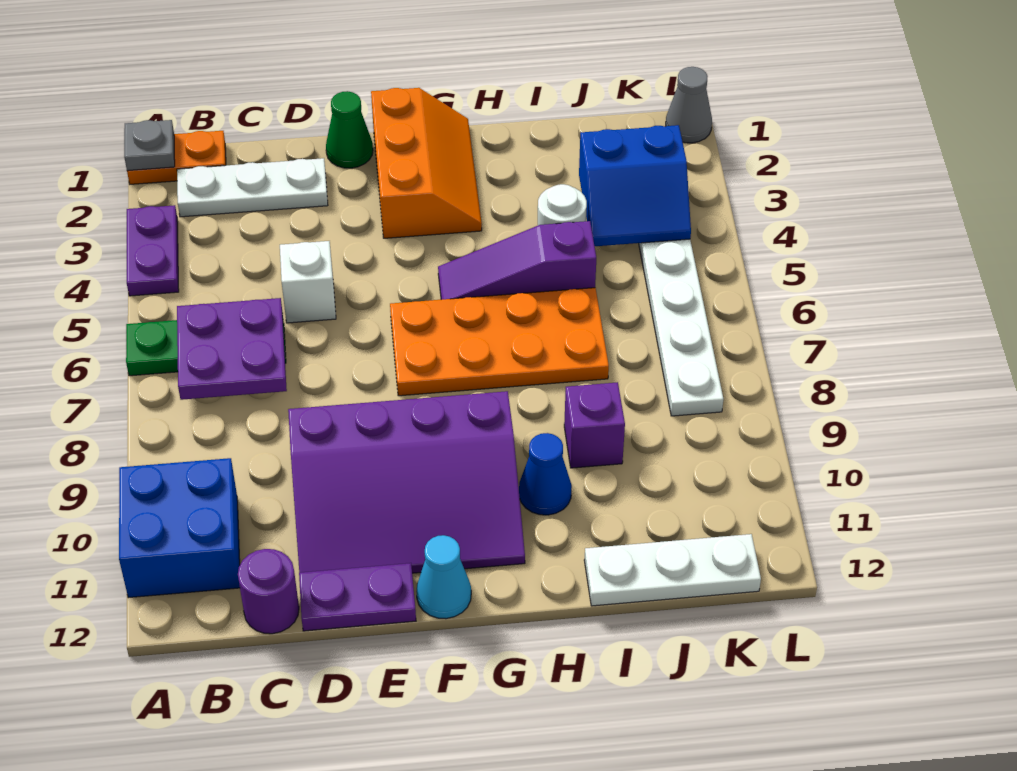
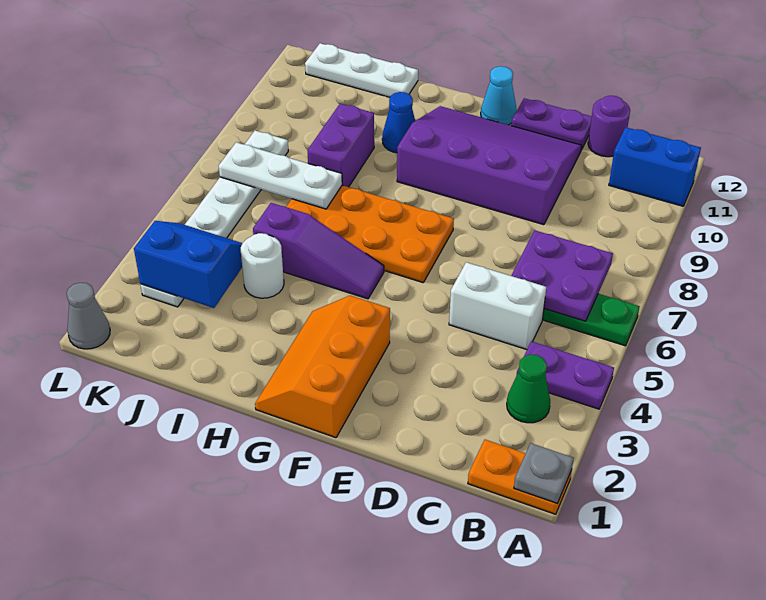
purple plate A3:A4 level 1 -> purple plate A4:B4 level 1
blue brick A10:B11 level 1 -> blue brick A11:B11 level 1
white plate B2:D2 level 1 -> white plate I7:K7 level 2
white brick D5 level 1 -> white brick C5:D5 level 1
green cone E1 level 1 -> green cone B3 level 1
purple brick I9 level 1 -> purple brick I8:I9 level 1

